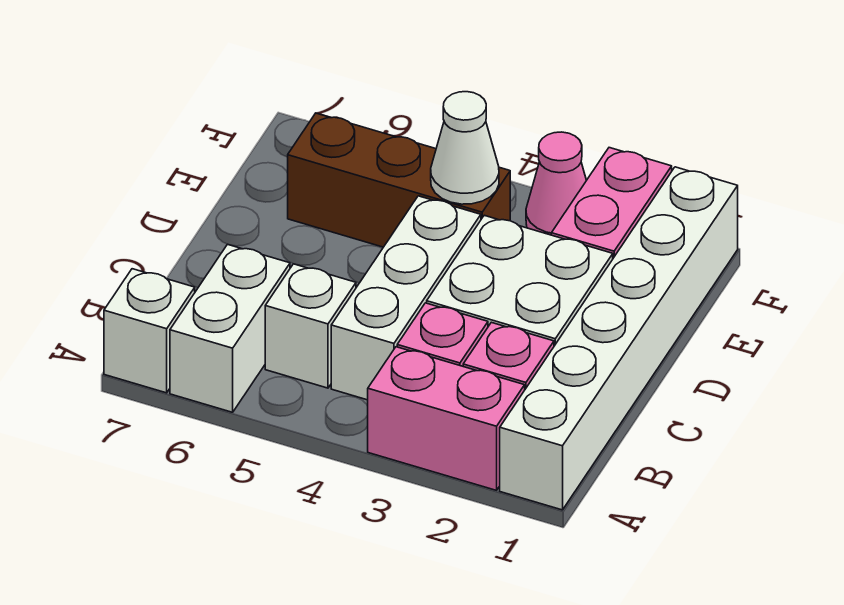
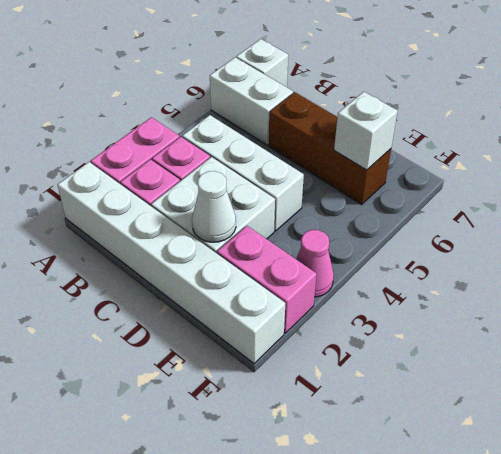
white brick B5 level 1 -> white brick E6 level 2
brown brick E4:E6 level 1 -> brown brick C6:E6 level 1
white cone E4 level 2 -> white cone D2 level 2

